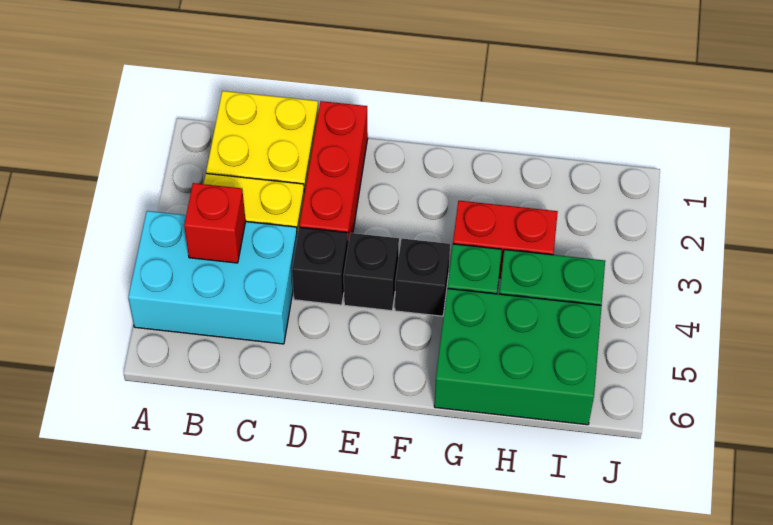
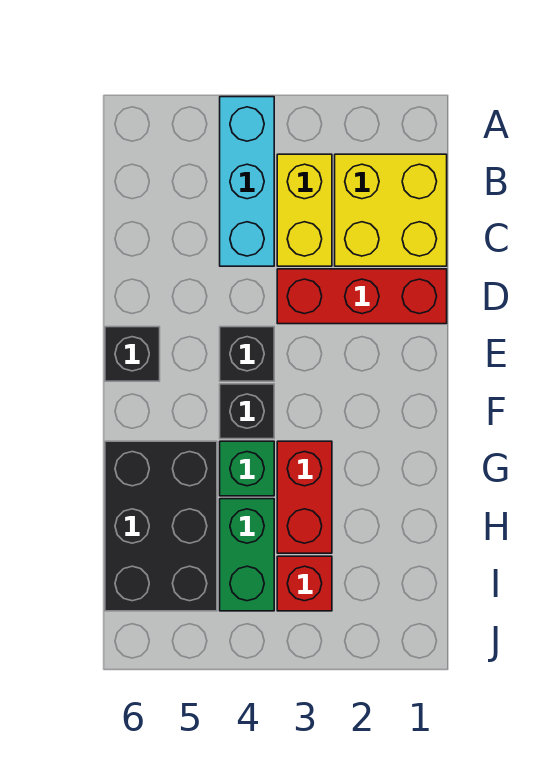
cyan brick A4:C5 level 1 -> cyan brick A4:C4 level 1
red brick B4 level 2 -> red brick I3 level 1
black brick D4 level 1 -> black brick E6 level 1
green brick G5:I6 level 1 -> black brick G5:I6 level 1

